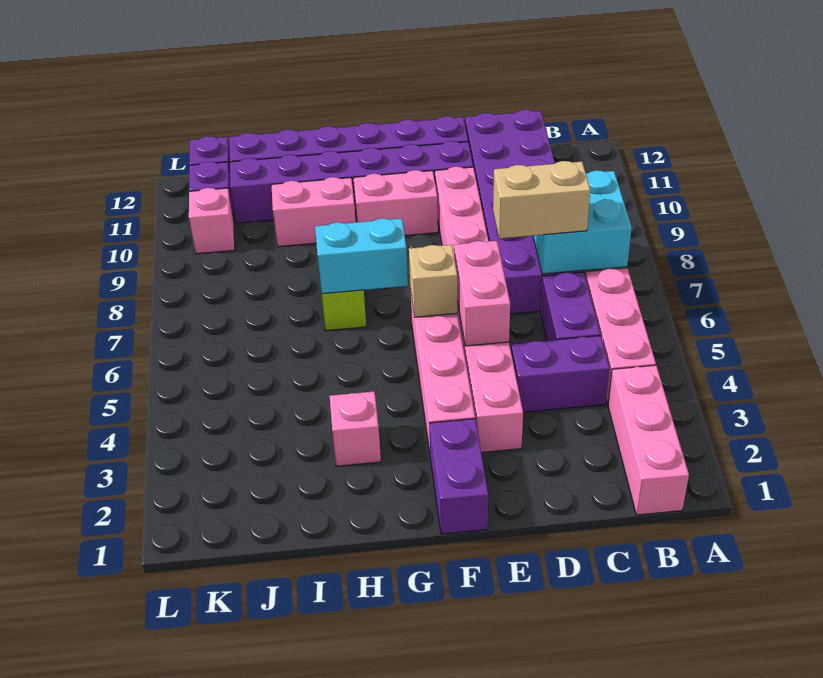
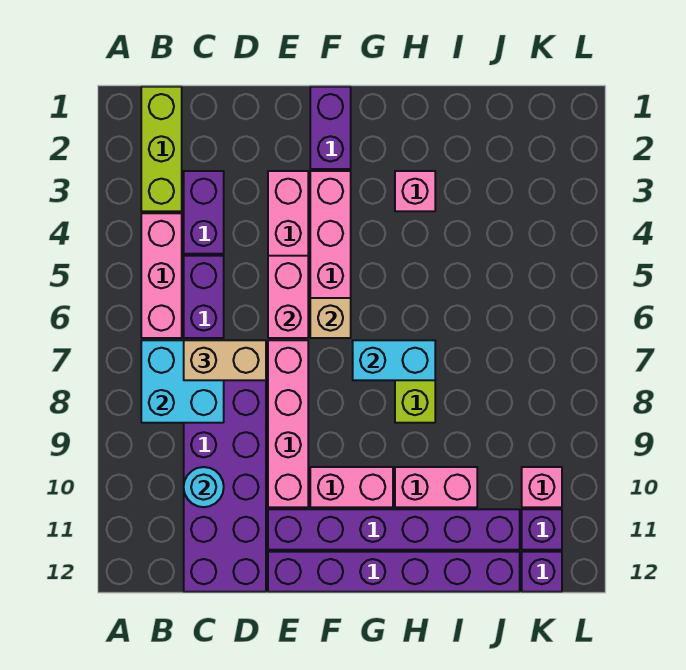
pink brick B1:B3 level 1 -> lime brick B1:B3 level 1
purple brick C4:D4 level 1 -> purple brick C3:C4 level 1
none -> cyan round brick C10 level 2

